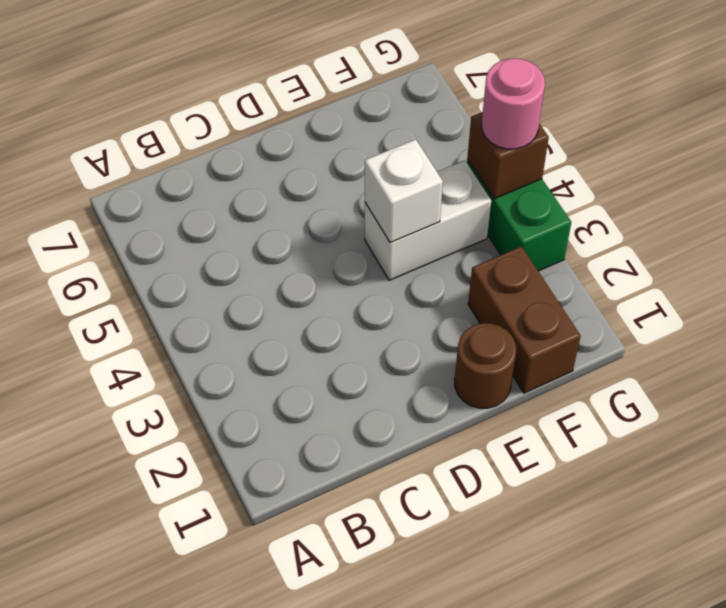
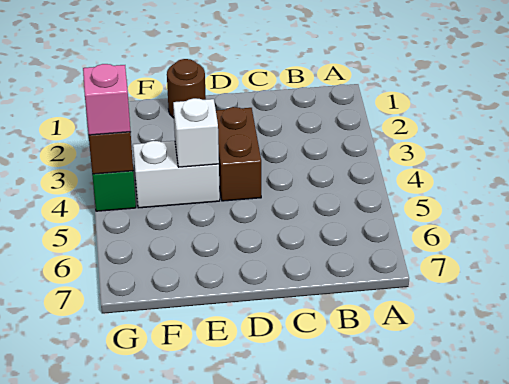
brown brick F1:F2 level 1 -> brown brick D3:D4 level 1
pink round brick G4 level 3 -> pink brick G4 level 3

